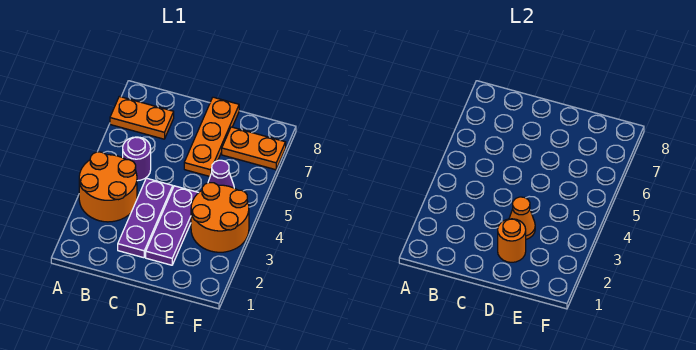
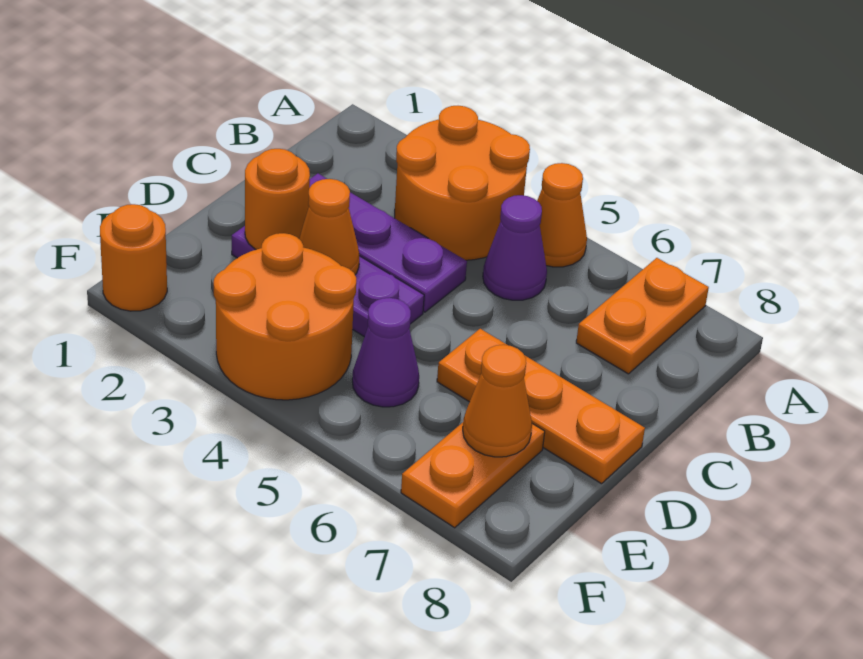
none -> orange cone A5 level 1
purple round brick B5 level 1 -> purple cone B5 level 1
none -> orange cone E7 level 2
none -> orange round brick F1 level 1

